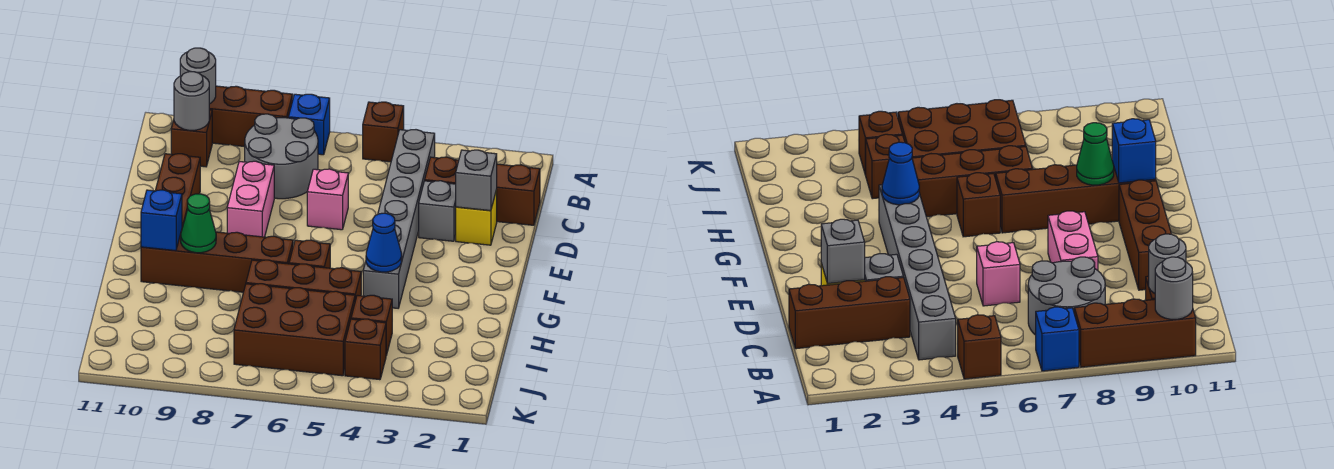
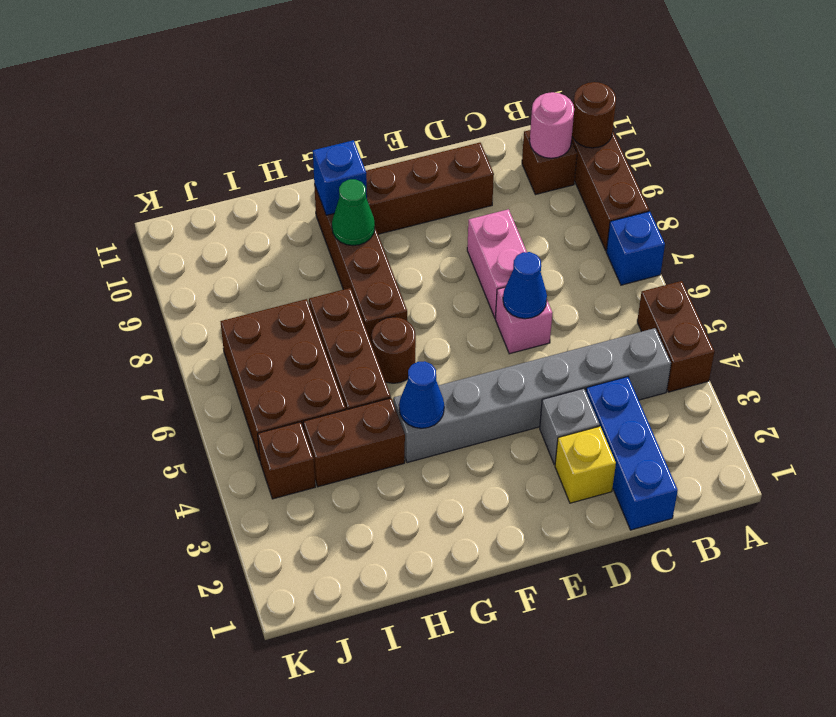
brown brick A5 level 1 -> brown brick A4:A5 level 1
grey round brick A10 level 2 -> brown round brick A10 level 2
grey round brick B7:C8 level 1 -> none
grey round brick B10 level 2 -> pink round brick B10 level 2
brown brick C1:C3 level 1 -> blue brick C1:C3 level 1
grey brick D2 level 2 -> none
none -> blue cone D6 level 2
pink brick D8:E8 level 1 -> pink brick D7:D8 level 1
brown brick G6 level 1 -> brown round brick G6 level 1
brown brick I4 level 1 -> brown brick H4:I4 level 1

